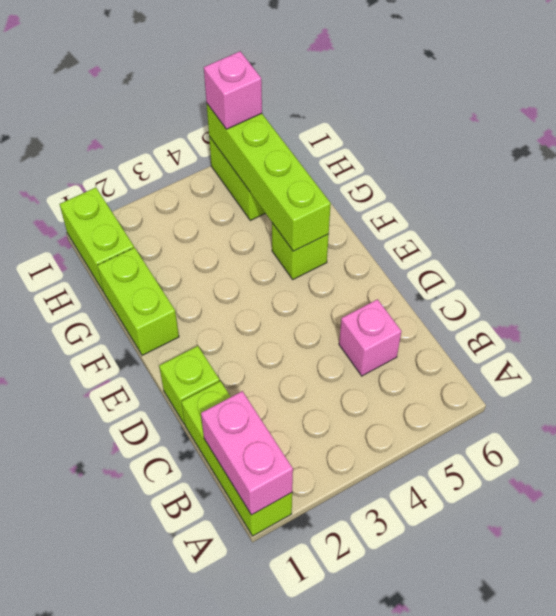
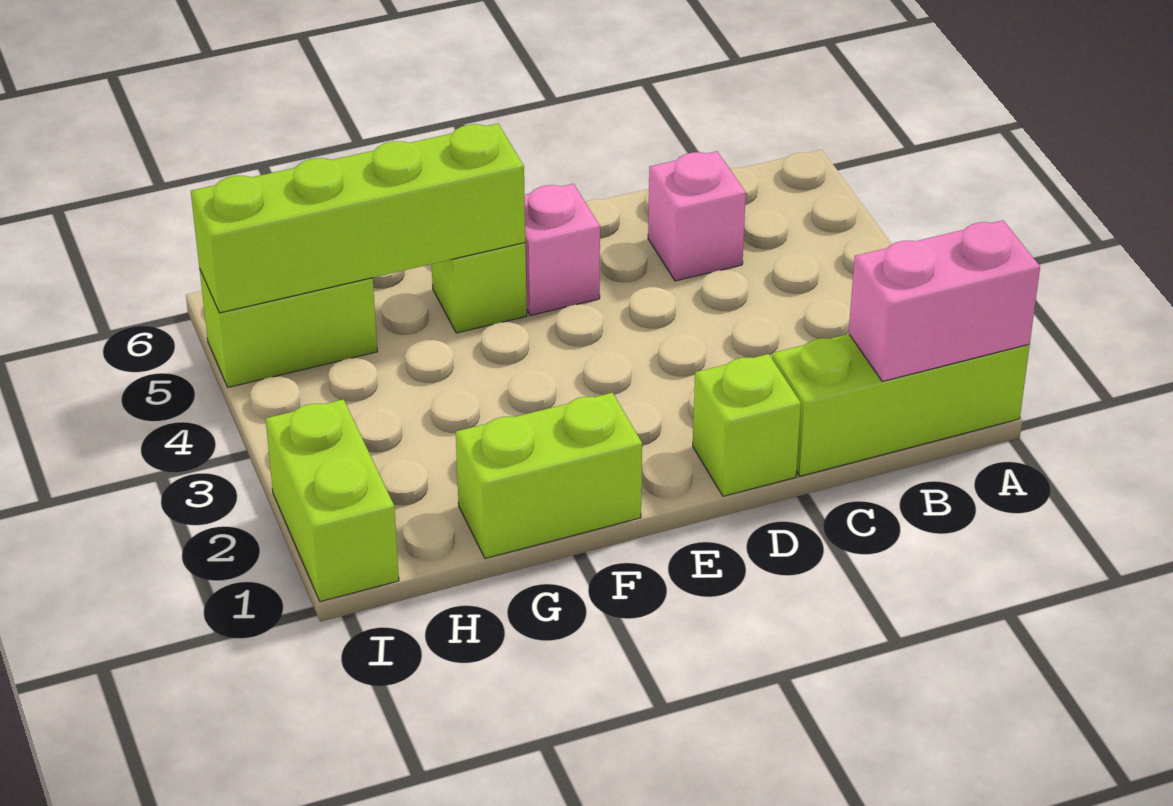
lime brick H1:I1 level 1 -> lime brick I1:I2 level 1
pink brick I5 level 3 -> pink brick E5 level 1

